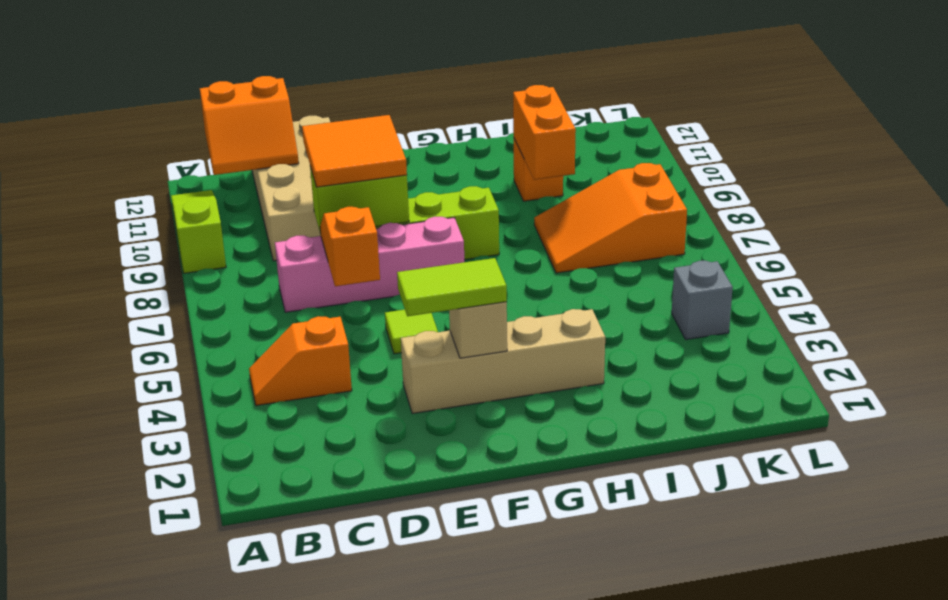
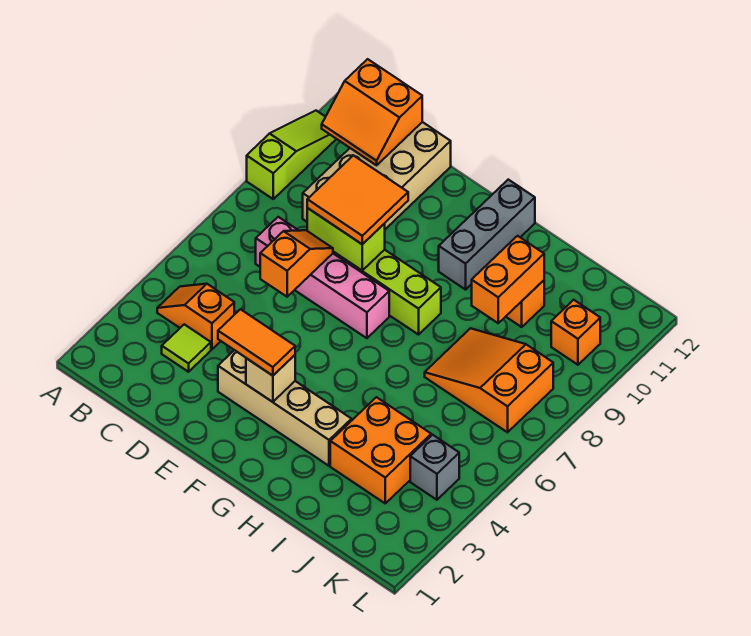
lime tile E3:F3 level 3 -> orange tile E3:F3 level 3
lime tile E5 level 1 -> lime tile C3 level 1
none -> grey brick G10:G12 level 1
none -> orange brick I3:J4 level 1
none -> orange brick K10 level 1

